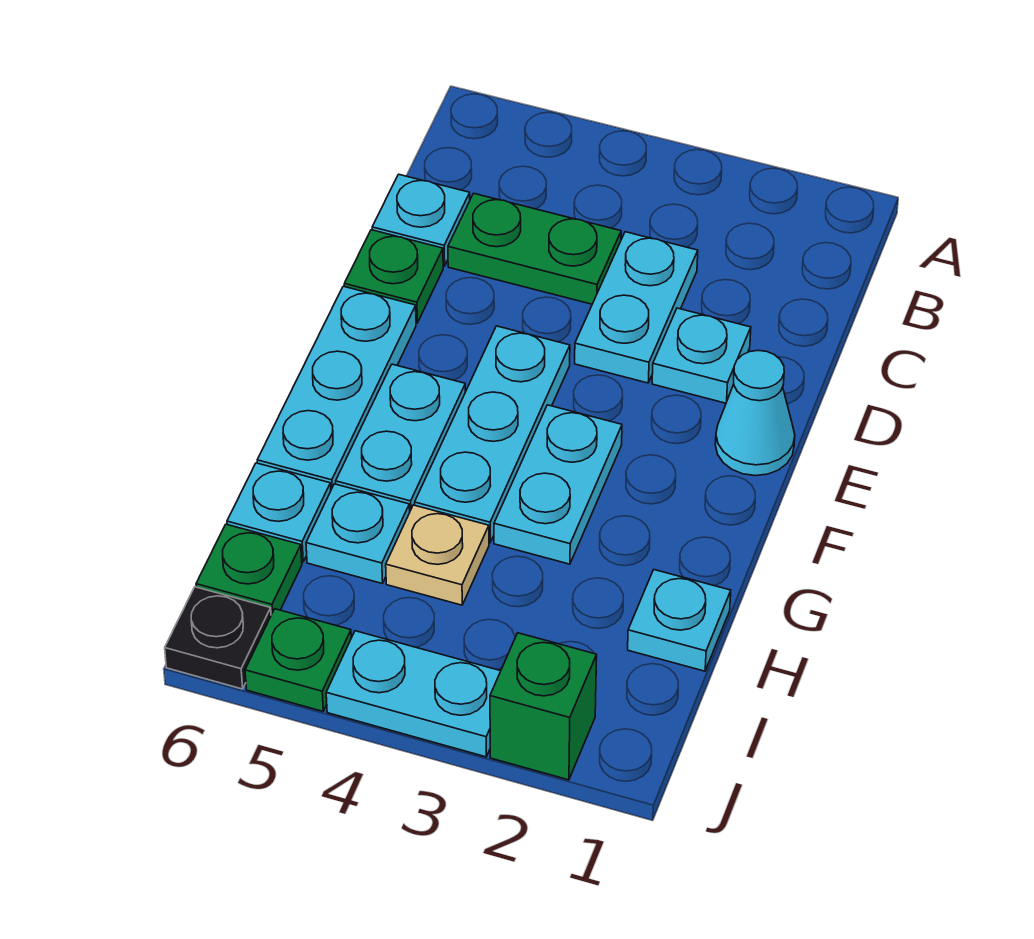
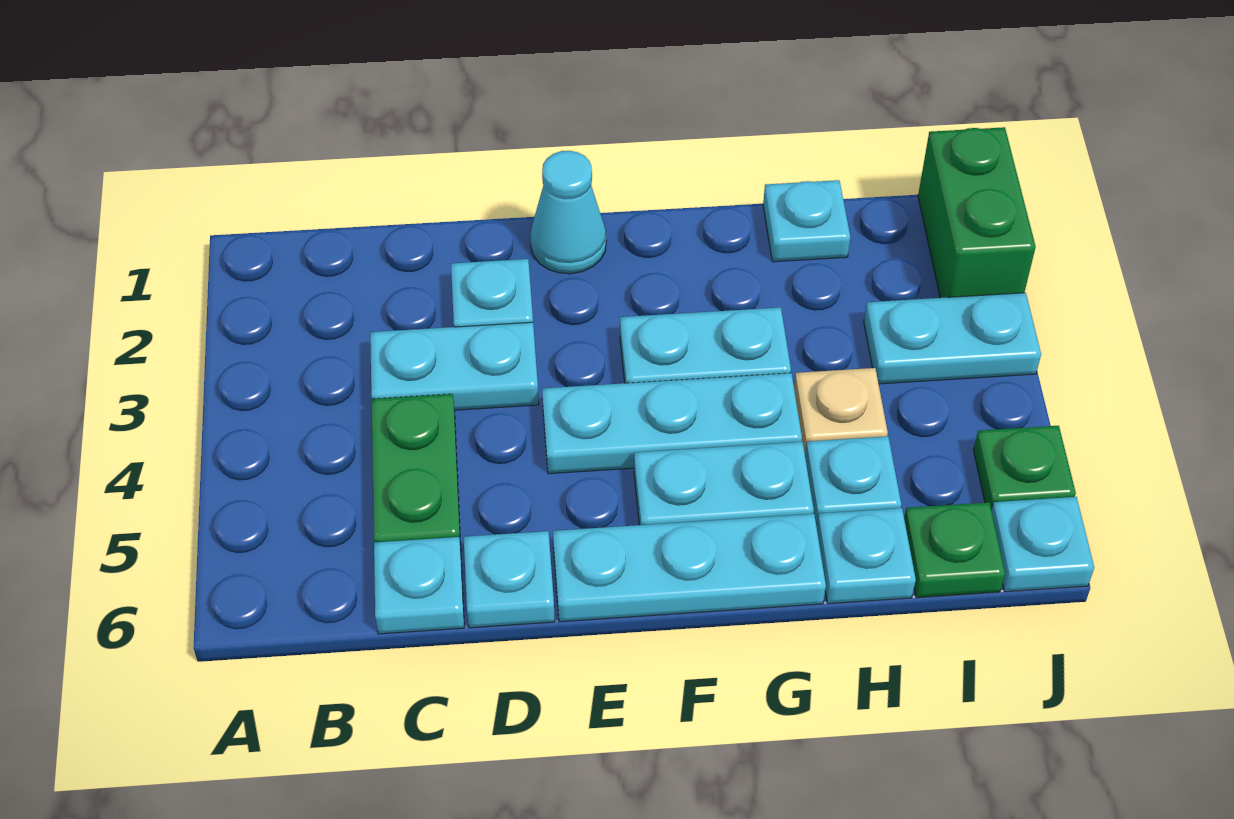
green plate D6 level 1 -> cyan plate D6 level 1
green brick J2 level 1 -> green brick J1:J2 level 1
cyan plate J3:J4 level 1 -> cyan plate I3:J3 level 1
black plate J6 level 1 -> cyan plate J6 level 1

